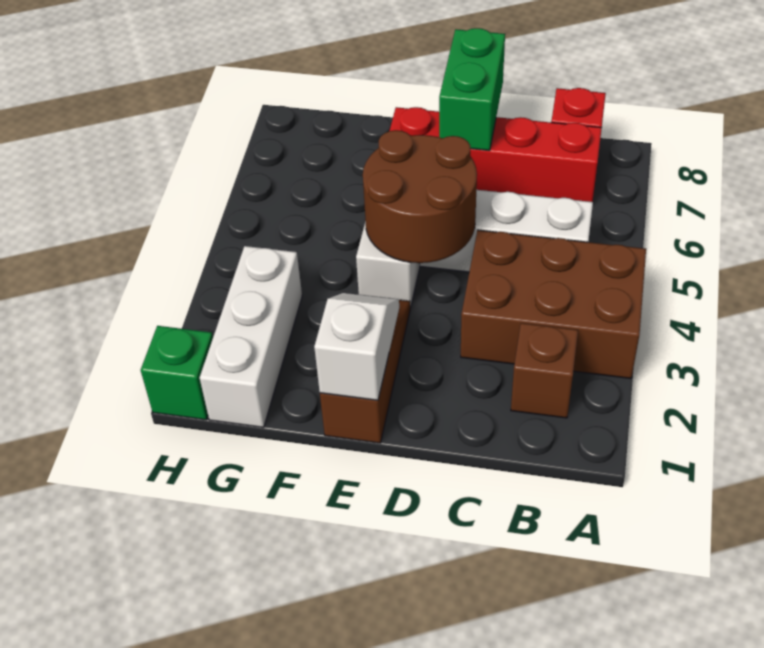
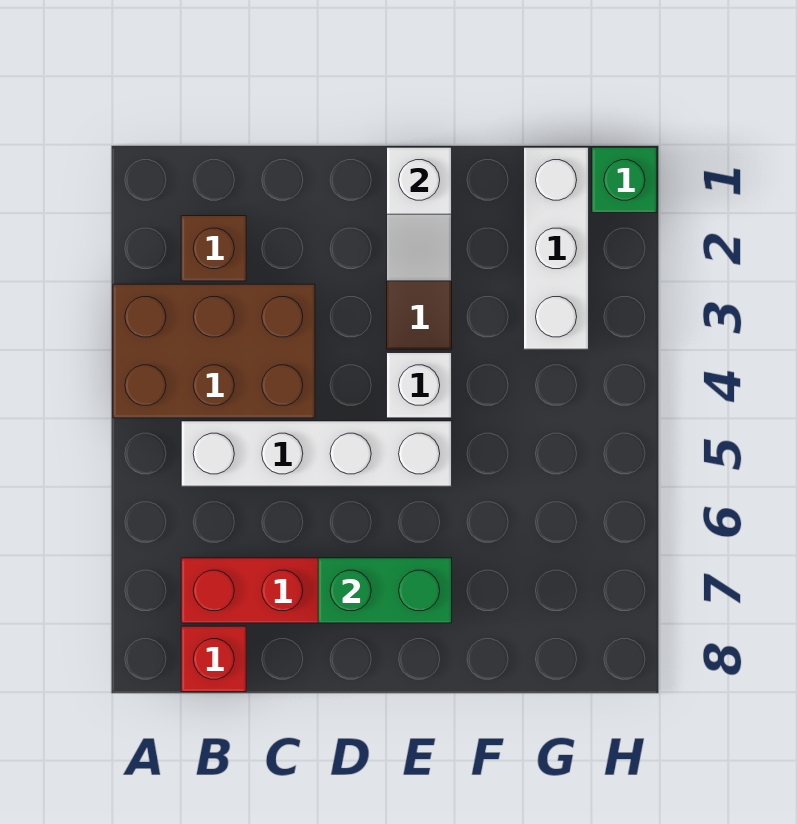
brown round brick D4:E5 level 2 -> none
green brick D7:D8 level 2 -> green brick D7:E7 level 2

